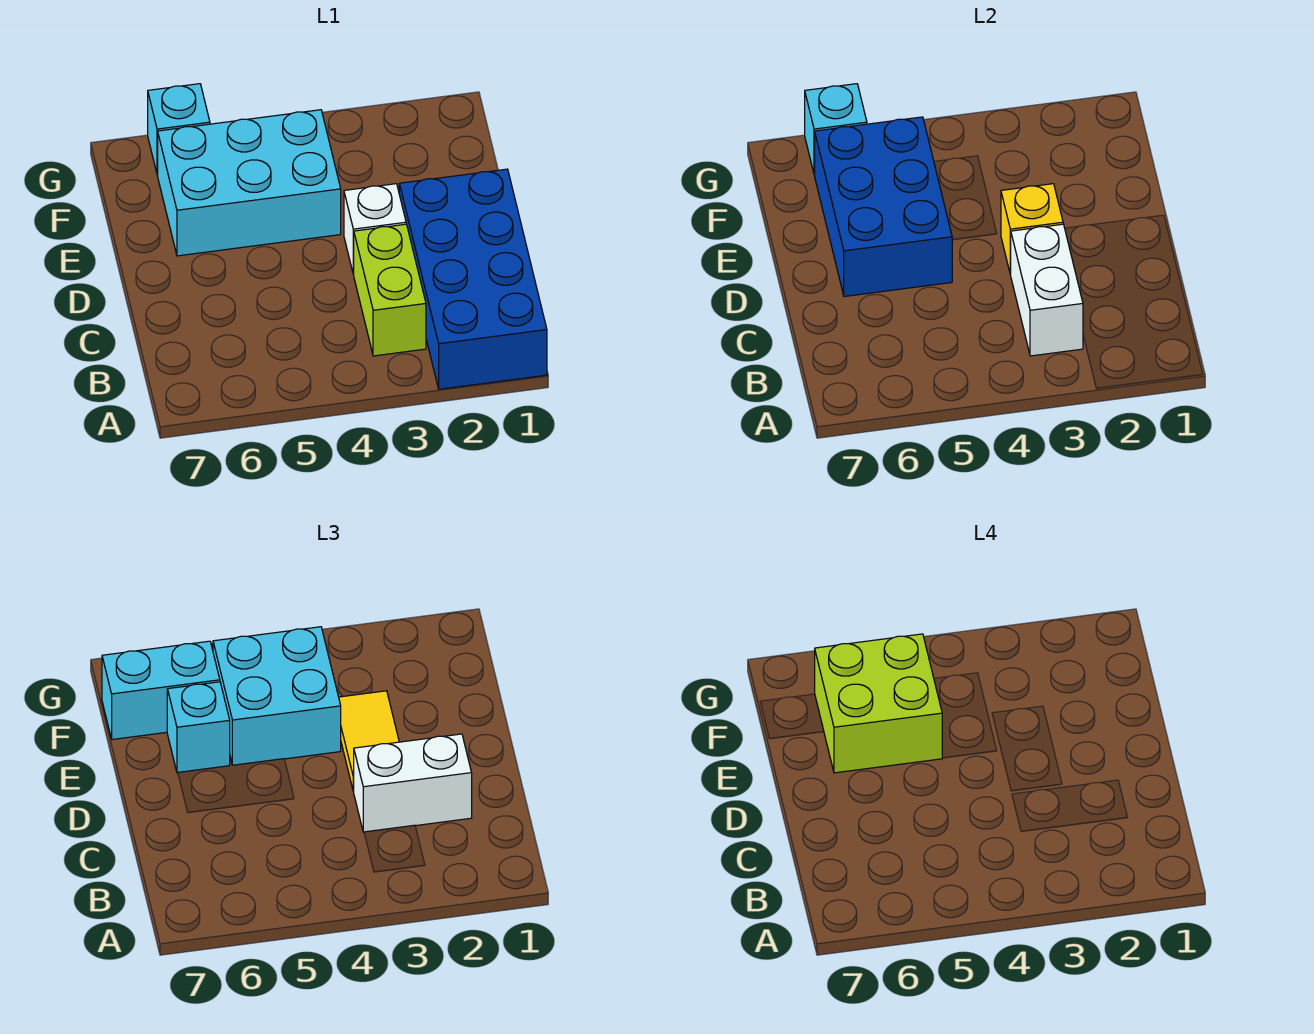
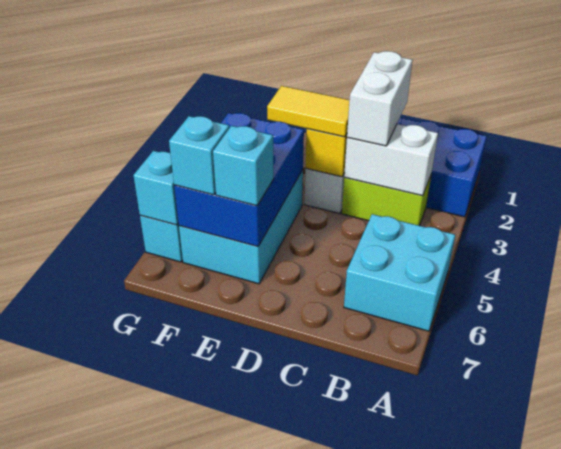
blue brick D5:F6 level 2 -> blue brick E4:F6 level 2
cyan brick E4:F5 level 3 -> cyan brick A5:B6 level 1
lime brick E5:F6 level 4 -> none
cyan brick F6:F7 level 3 -> cyan brick F6 level 3

